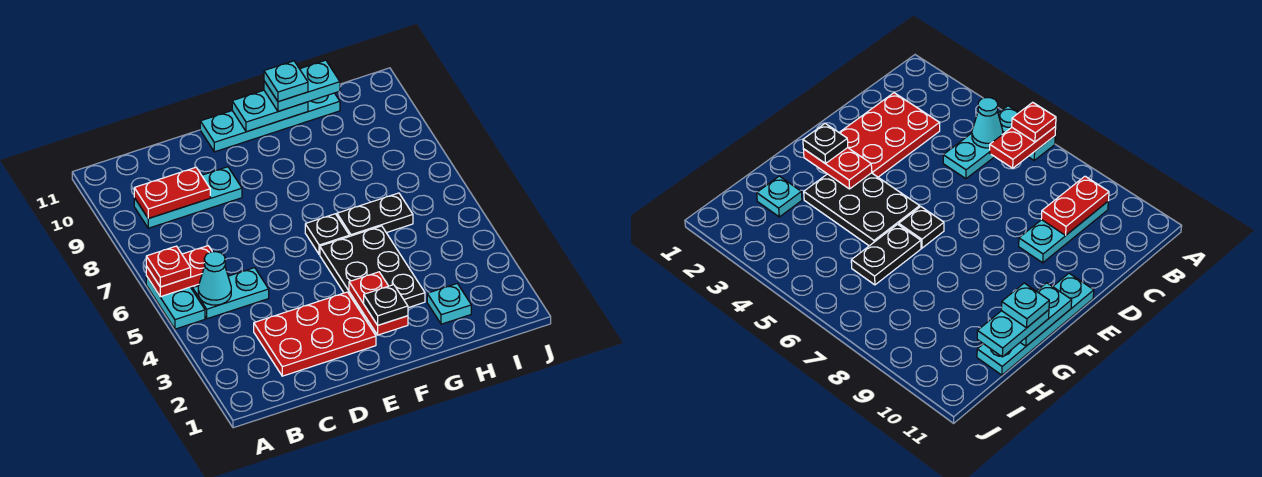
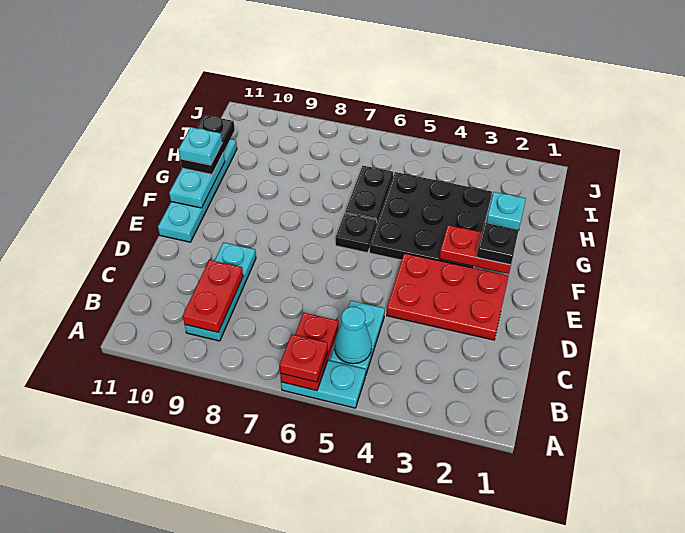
red plate C2:E3 level 1 -> red plate D2:E4 level 1
black plate F3:G5 level 1 -> black plate F3:H5 level 1
cyan plate G11:H11 level 3 -> black plate G11:H11 level 3

